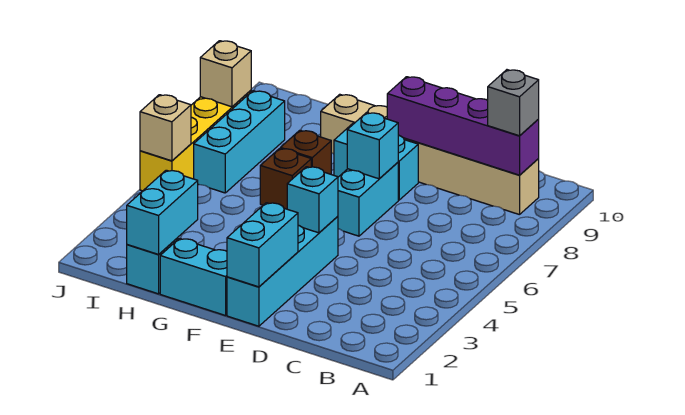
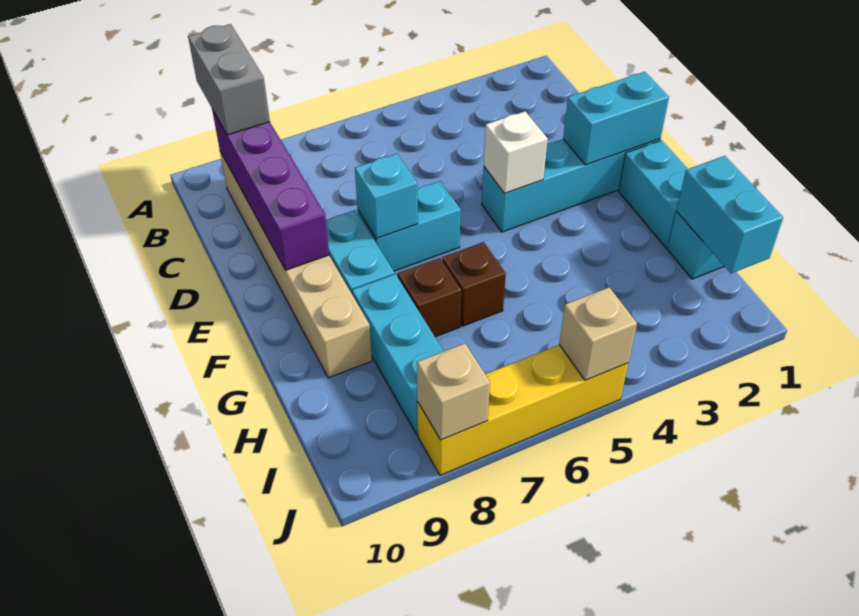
grey brick B9 level 3 -> grey brick A9:B9 level 3
cyan brick E4 level 2 -> white brick E4 level 2
cyan brick H1:H2 level 2 -> cyan brick H1:I1 level 2
cyan brick I6:I8 level 1 -> cyan brick G8:I8 level 1

